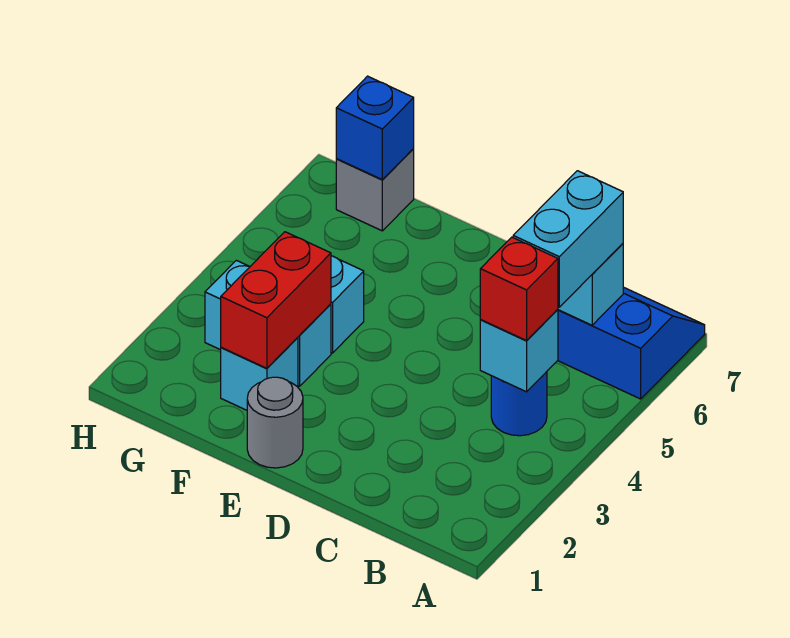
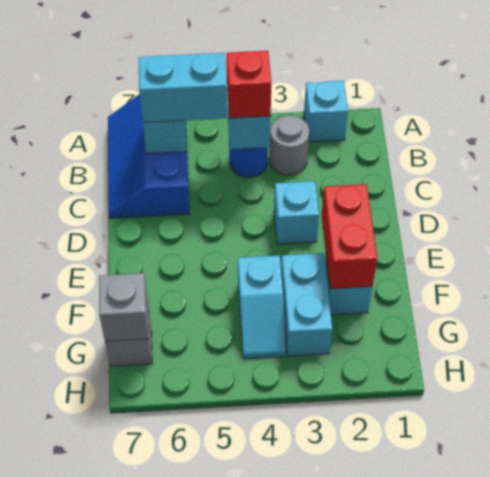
none -> cyan brick A2 level 1
none -> cyan brick D3 level 1
grey round brick E1 level 1 -> grey round brick B3 level 1
red brick F2:F3 level 2 -> red brick E2:F2 level 2
blue brick G7 level 2 -> grey brick G7 level 2

